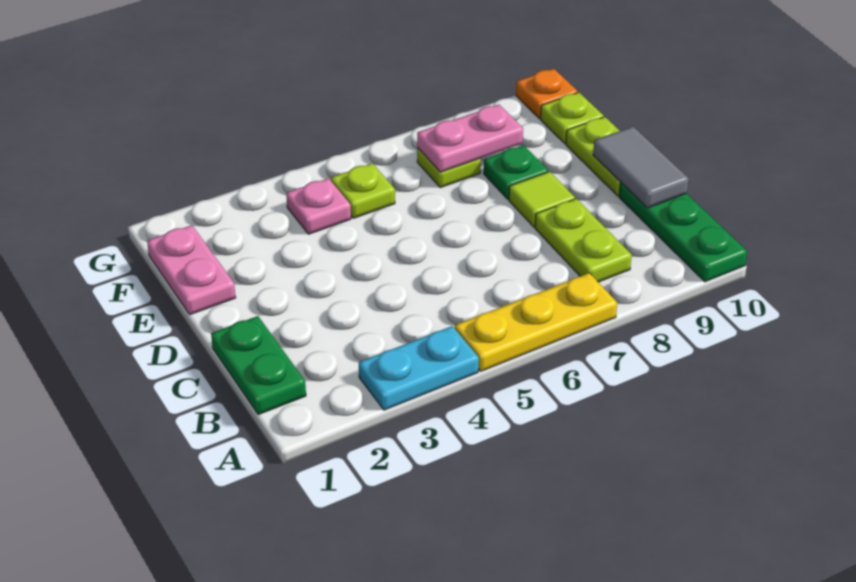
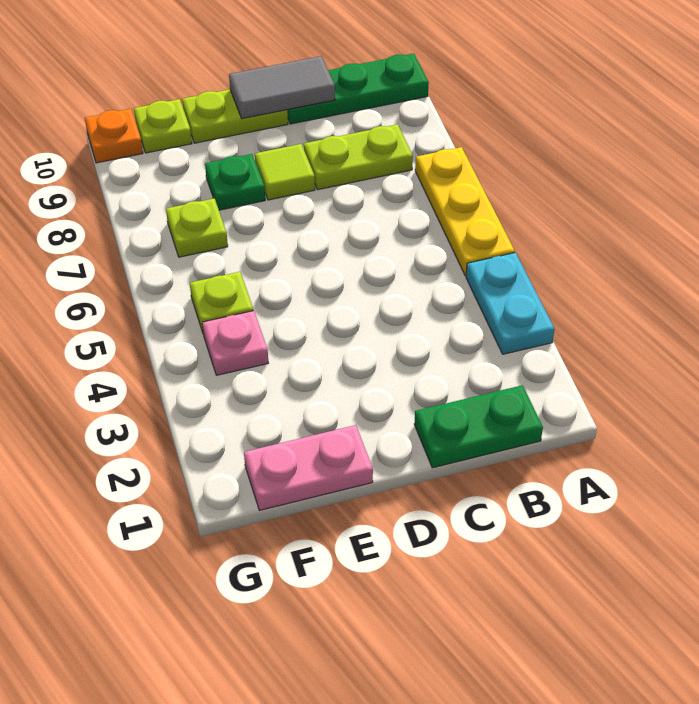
pink plate F7:F8 level 2 -> none

